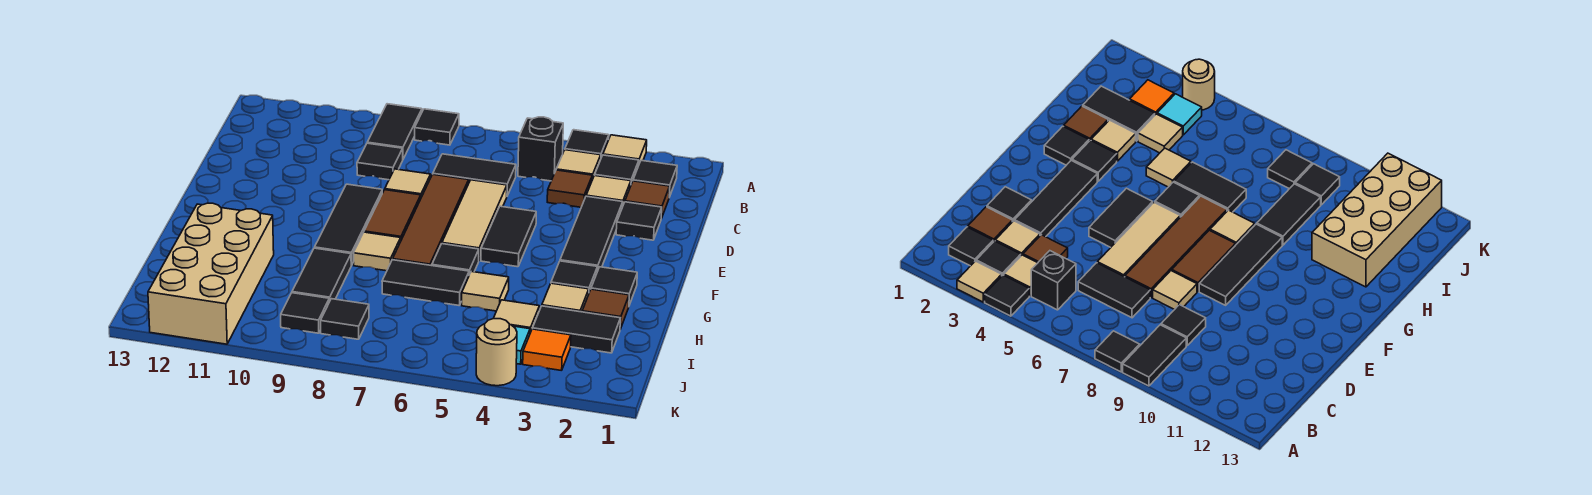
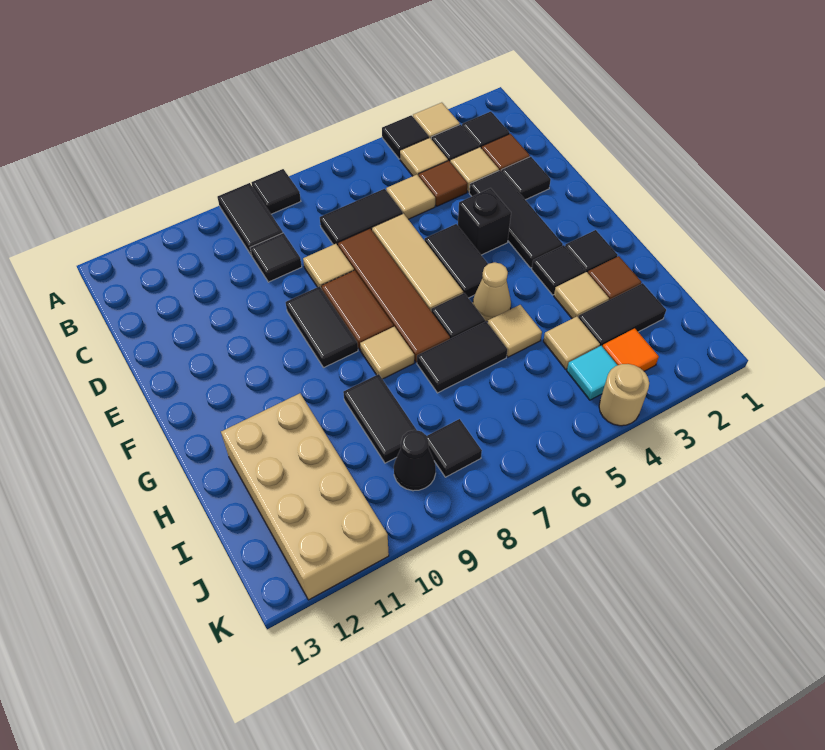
black brick B5 level 1 -> black brick E4 level 1
none -> tan tile C5 level 1
black tile E9:G9 level 1 -> black tile E9:F9 level 1
none -> tan cone G5 level 1
black tile J9 level 1 -> black cone J9 level 1

